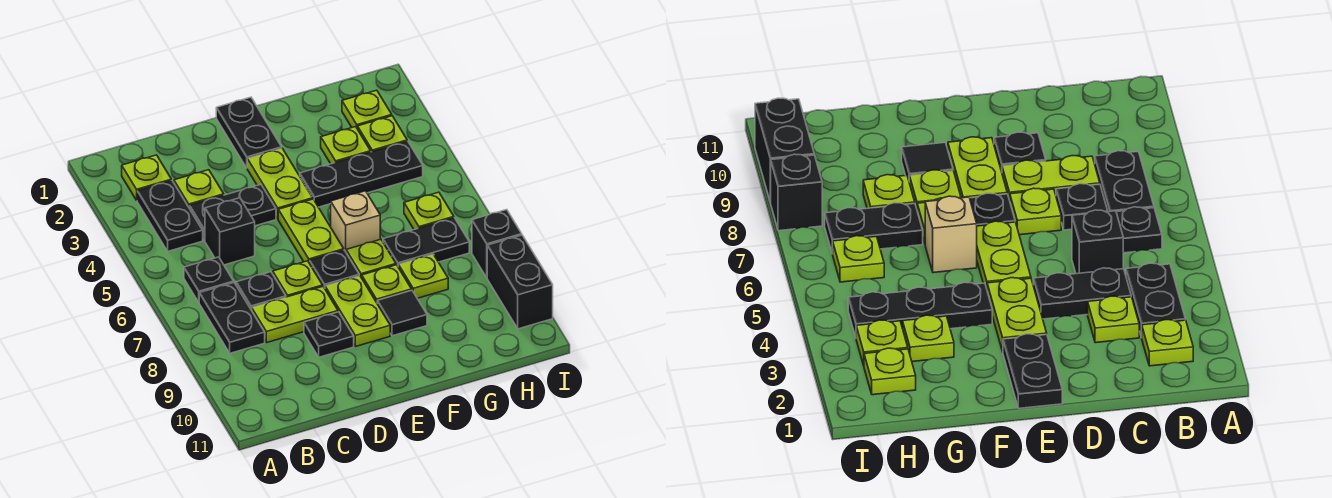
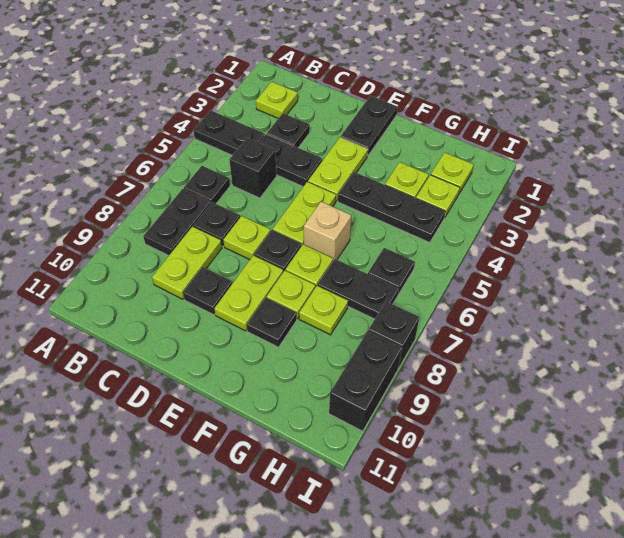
black plate B3:B4 level 1 -> black plate A4:B4 level 1
lime plate C3 level 1 -> black plate C3 level 1
lime plate C8:D8 level 1 -> lime plate C8:C9 level 1
black tile F9 level 1 -> black plate F9 level 1
lime plate H6 level 1 -> black plate H6 level 1

